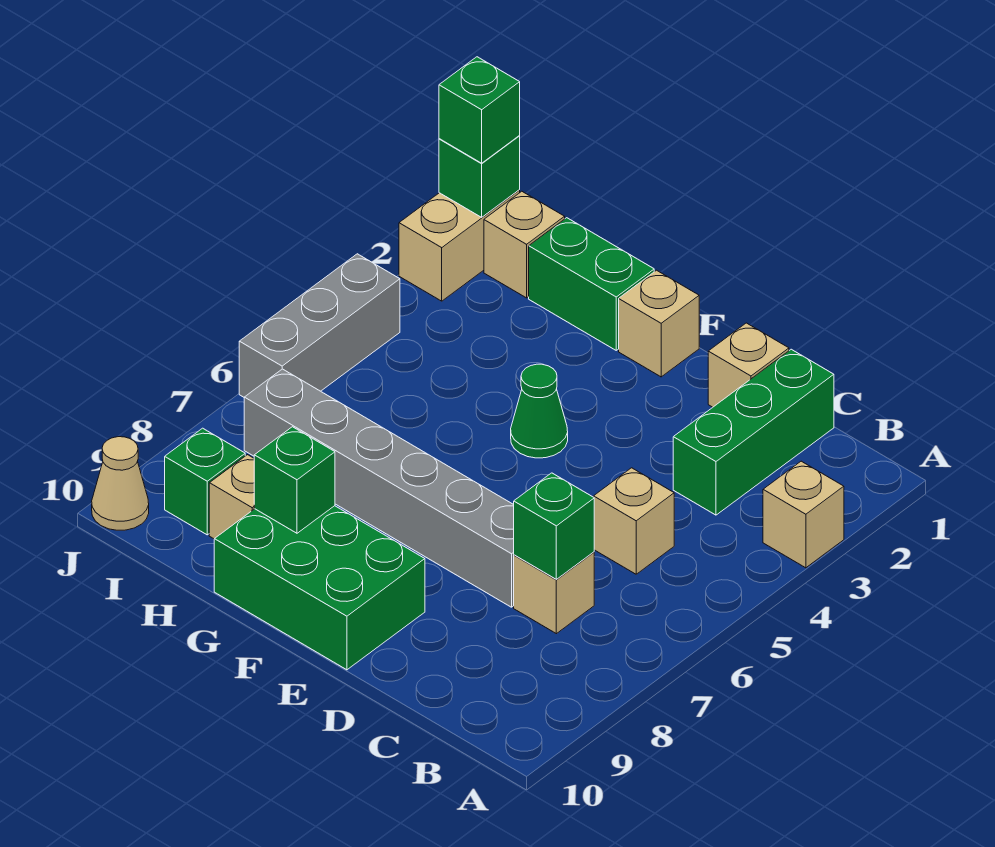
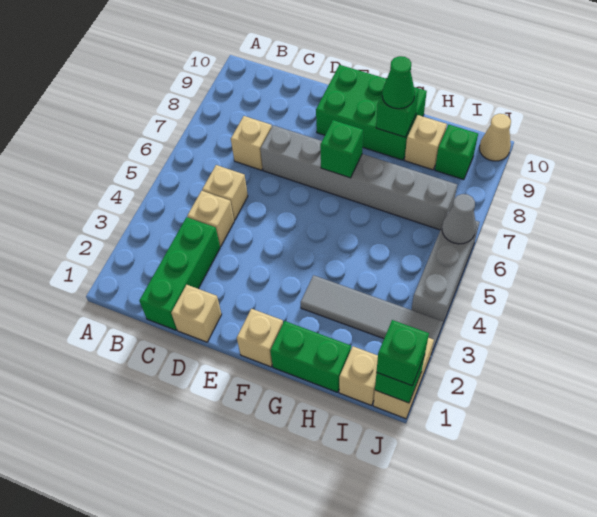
tan brick A3 level 1 -> tan brick C4 level 1
green brick C7 level 2 -> green brick F7 level 2
green cone F4 level 1 -> green cone G9 level 3
none -> grey tile G3:J3 level 1
none -> grey cone J6 level 2

